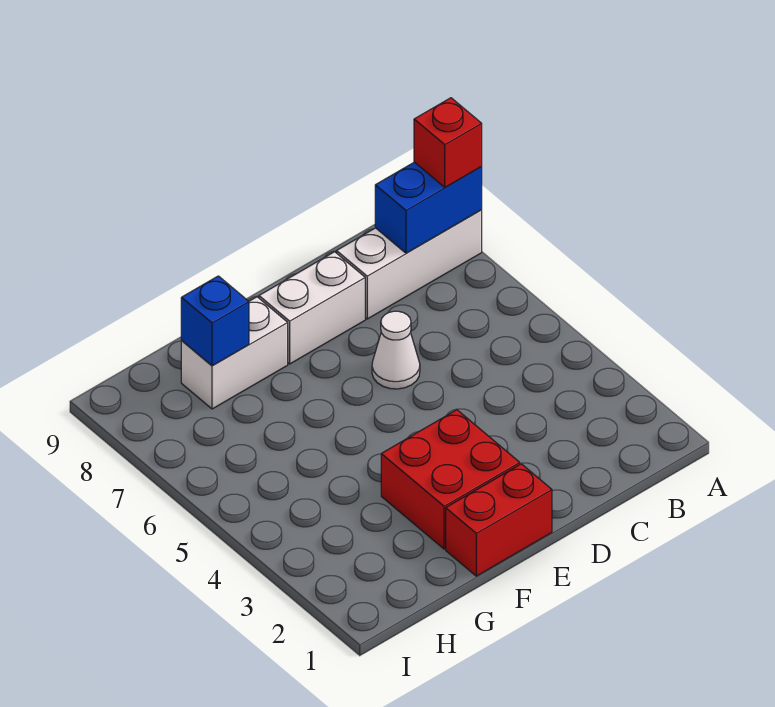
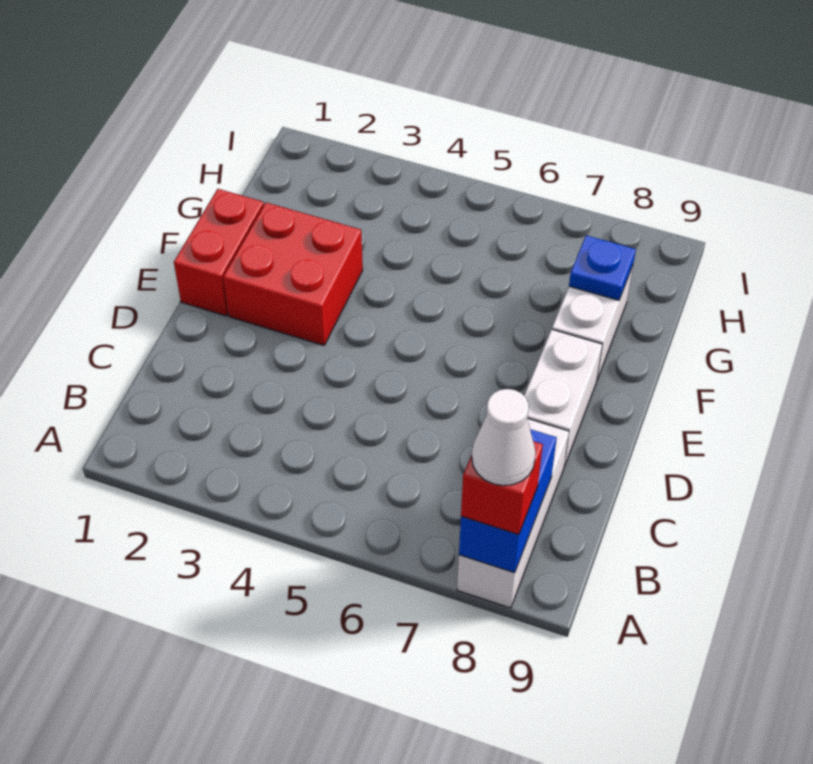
white cone D6 level 1 -> white cone A8 level 4
blue brick G8 level 2 -> blue plate G8 level 2

